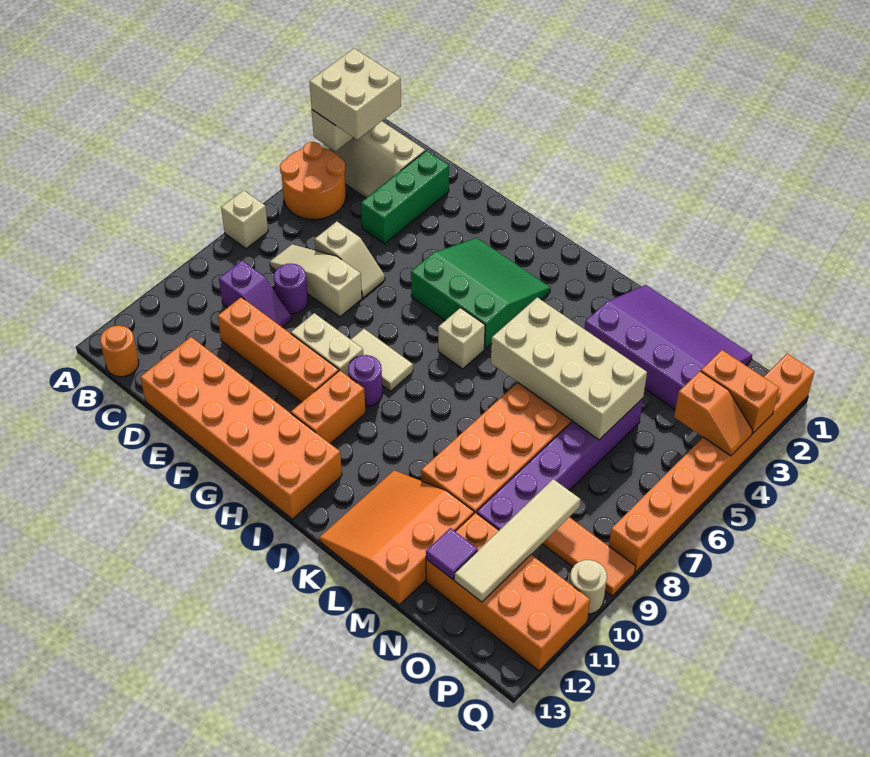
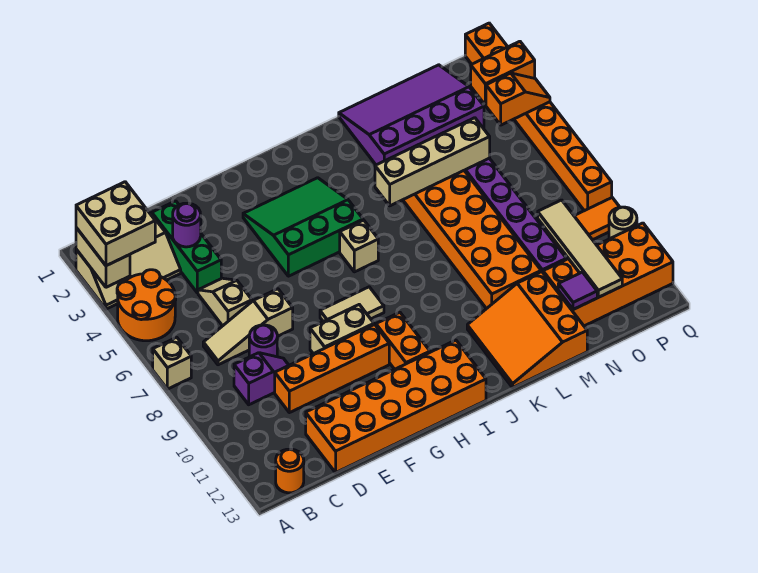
tan slope D6:E6 level 1 top D -> tan slope D5:D6 level 1 top 6
purple round brick H9 level 1 -> purple round brick D3 level 2
tan brick K5:N6 level 2 -> tan brick K5:N5 level 2

